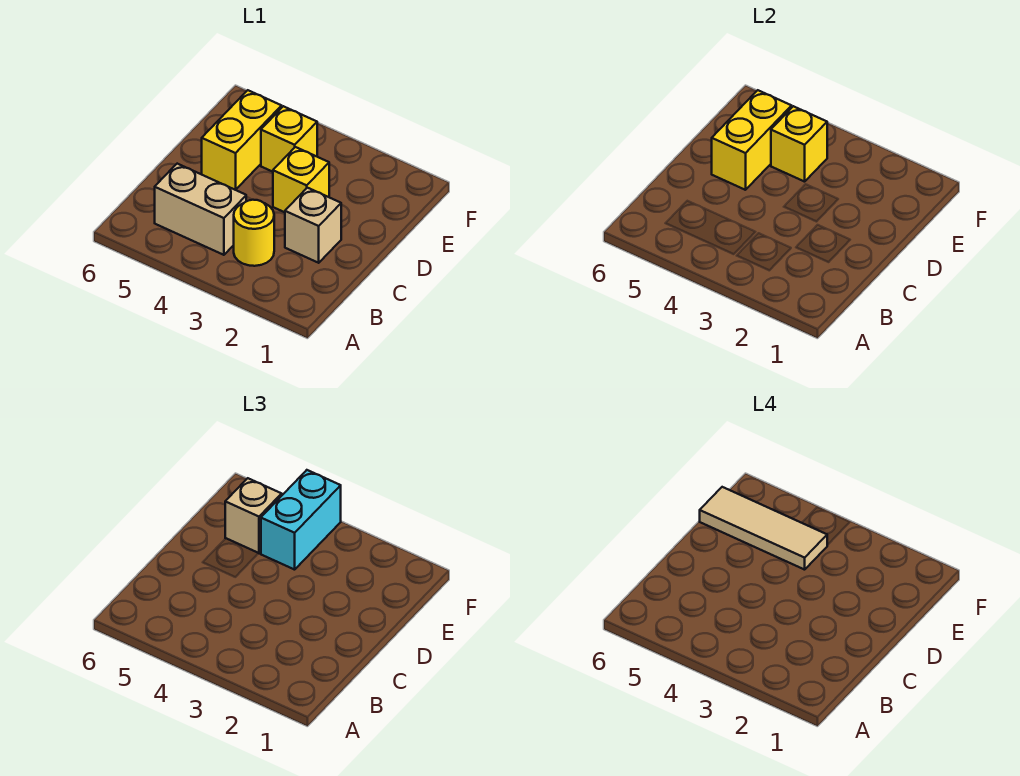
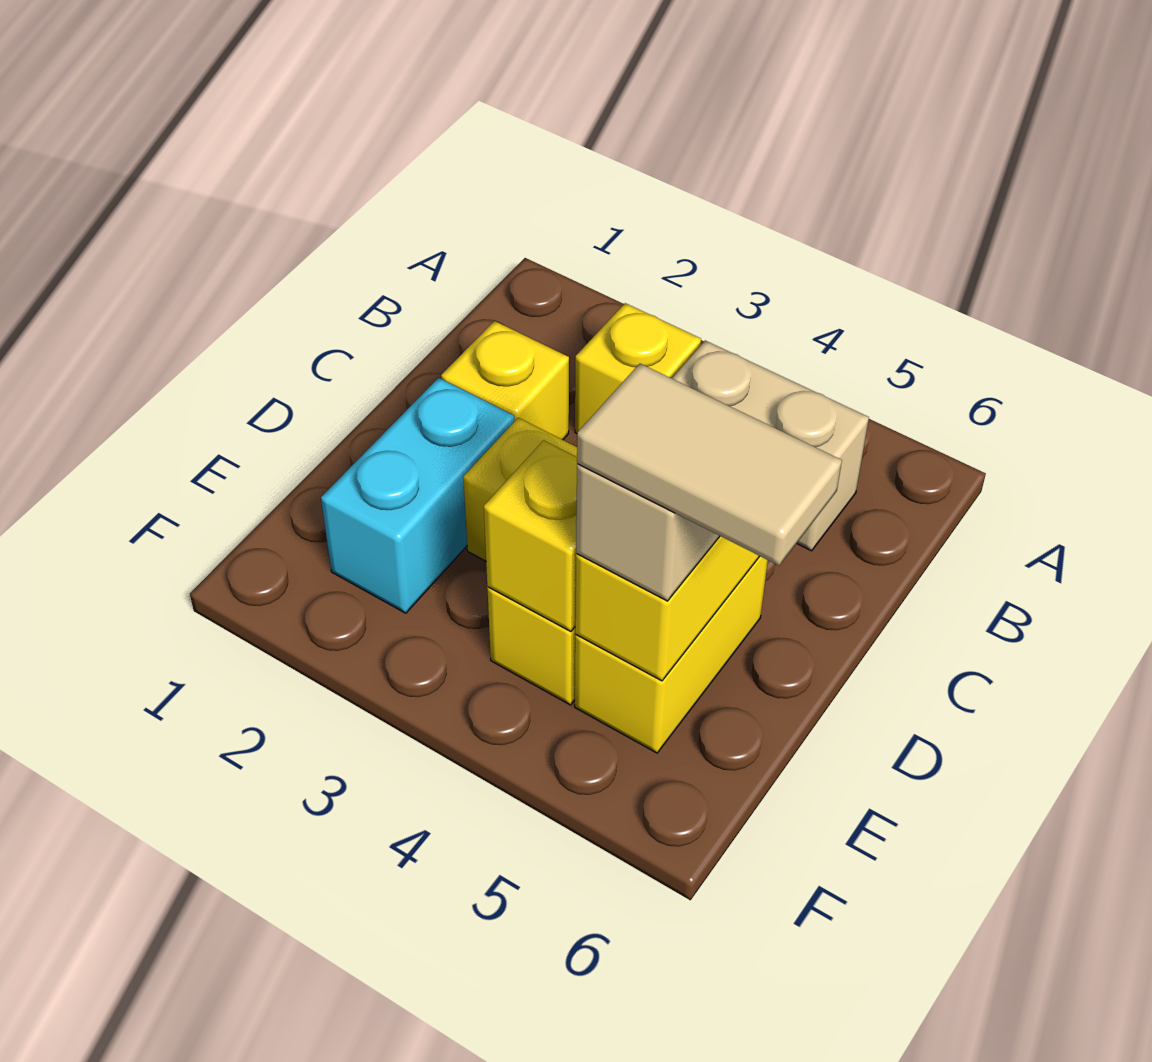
yellow round brick B3 level 1 -> yellow brick B3 level 1
tan brick C2 level 1 -> yellow brick C2 level 1
cyan brick E4:F4 level 3 -> cyan brick D2:E2 level 1
tan tile E4:E6 level 4 -> tan tile E5:E6 level 4

